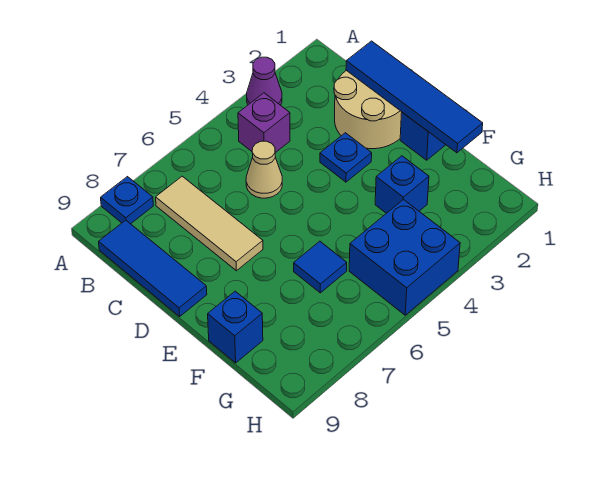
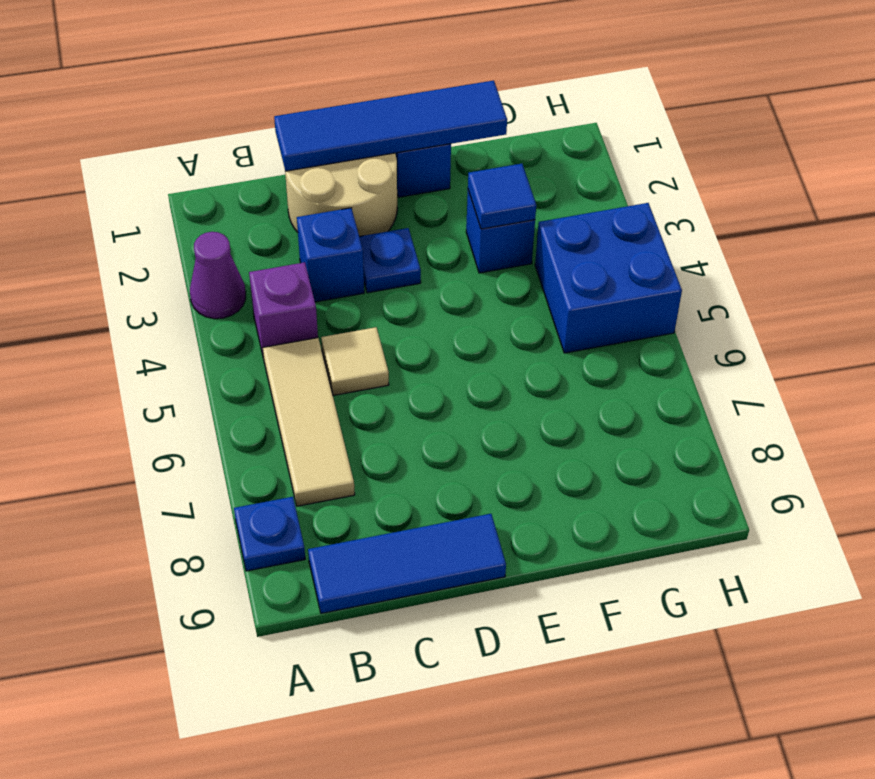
tan tile B7:D7 level 1 -> tan tile B5:B7 level 1
tan cone C5 level 1 -> tan tile C5 level 1
blue tile F6 level 1 -> blue tile F3 level 2
blue brick F9 level 1 -> blue brick C3 level 1

